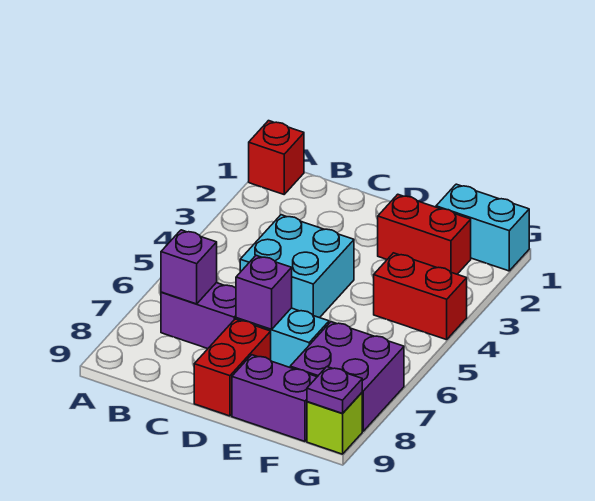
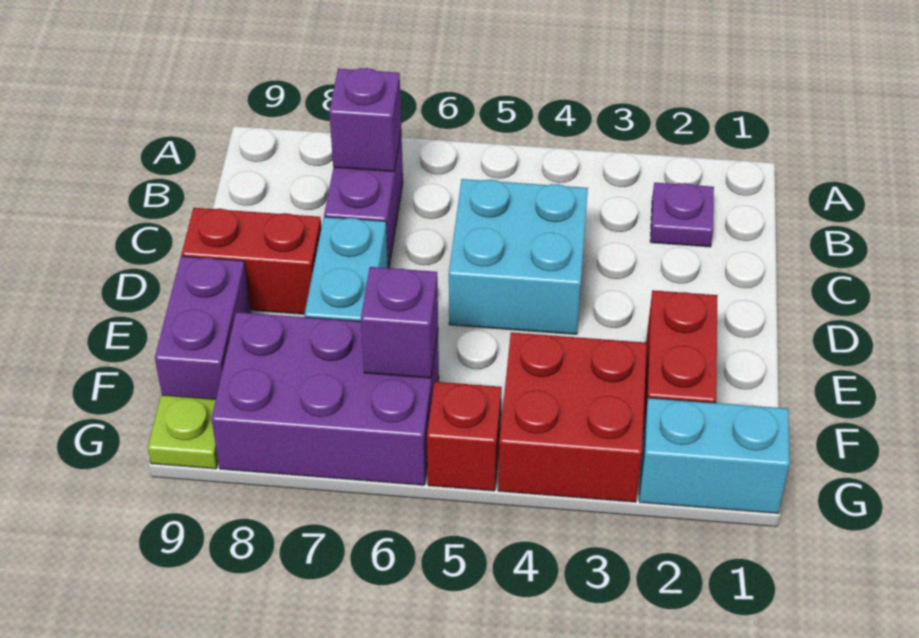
red brick A1 level 1 -> red brick G5 level 1
purple brick D7 level 2 -> purple brick F6 level 2
cyan brick F1:G1 level 1 -> cyan brick G1:G2 level 1
red brick F4:G4 level 1 -> red brick F3:G4 level 1
purple brick F7:G8 level 1 -> purple brick F6:G8 level 1
lime brick G9 level 1 -> lime plate G9 level 1
purple plate G9 level 2 -> purple plate B2 level 1

